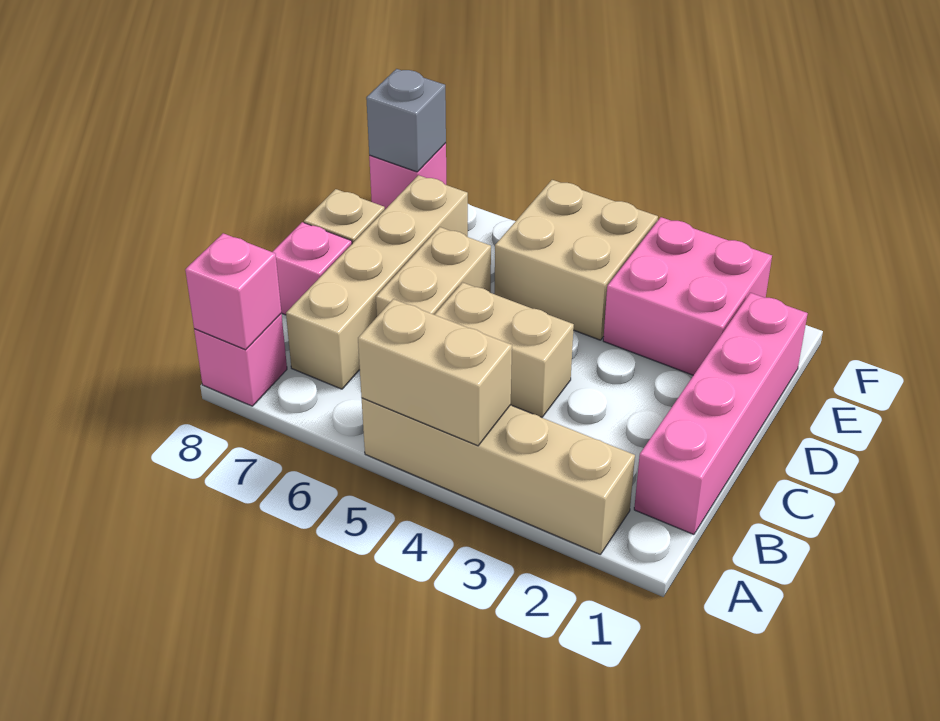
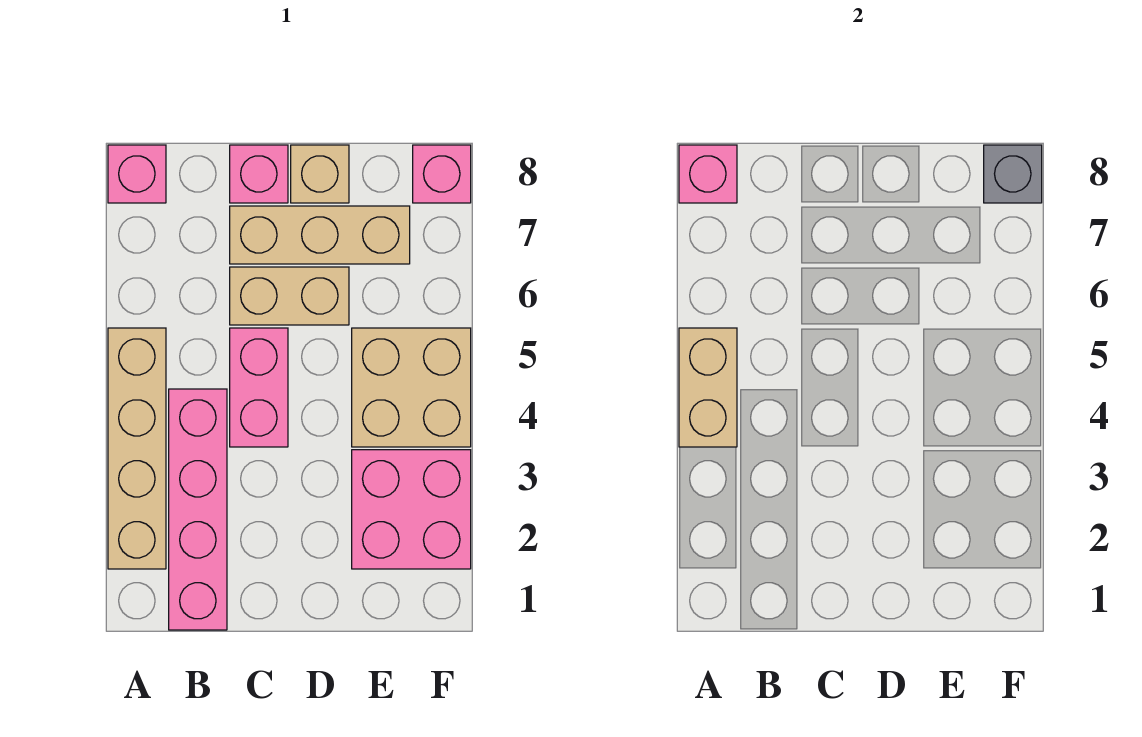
pink brick B1:E1 level 1 -> pink brick B1:B4 level 1
tan brick B7:E7 level 1 -> tan brick C7:E7 level 1
tan brick C4:C5 level 1 -> pink brick C4:C5 level 1

